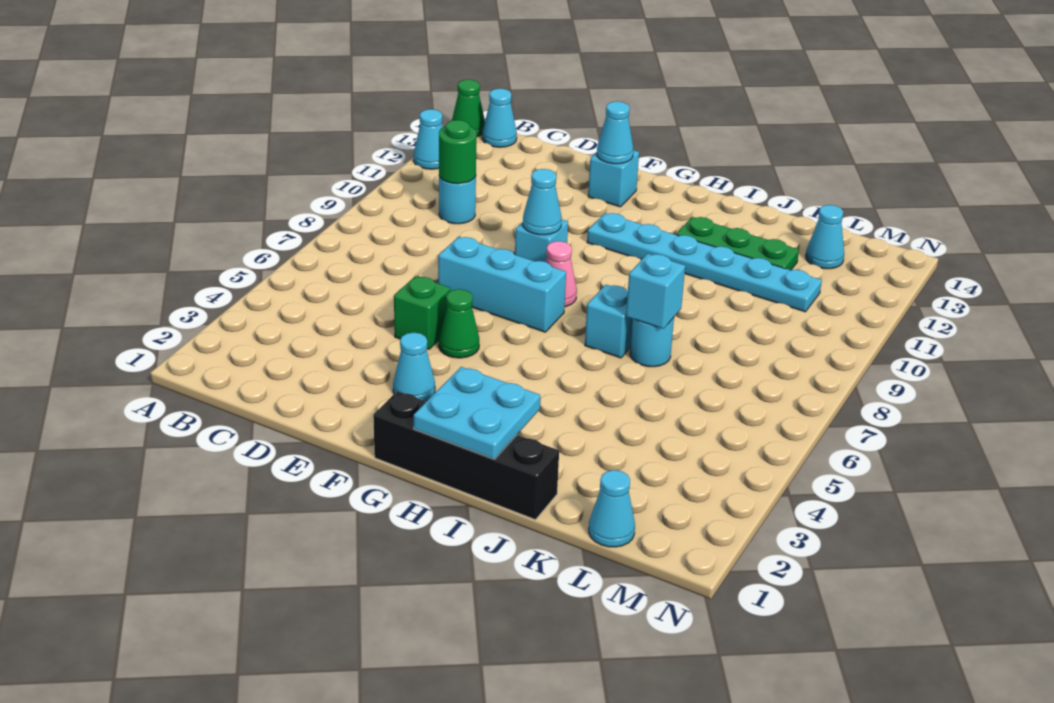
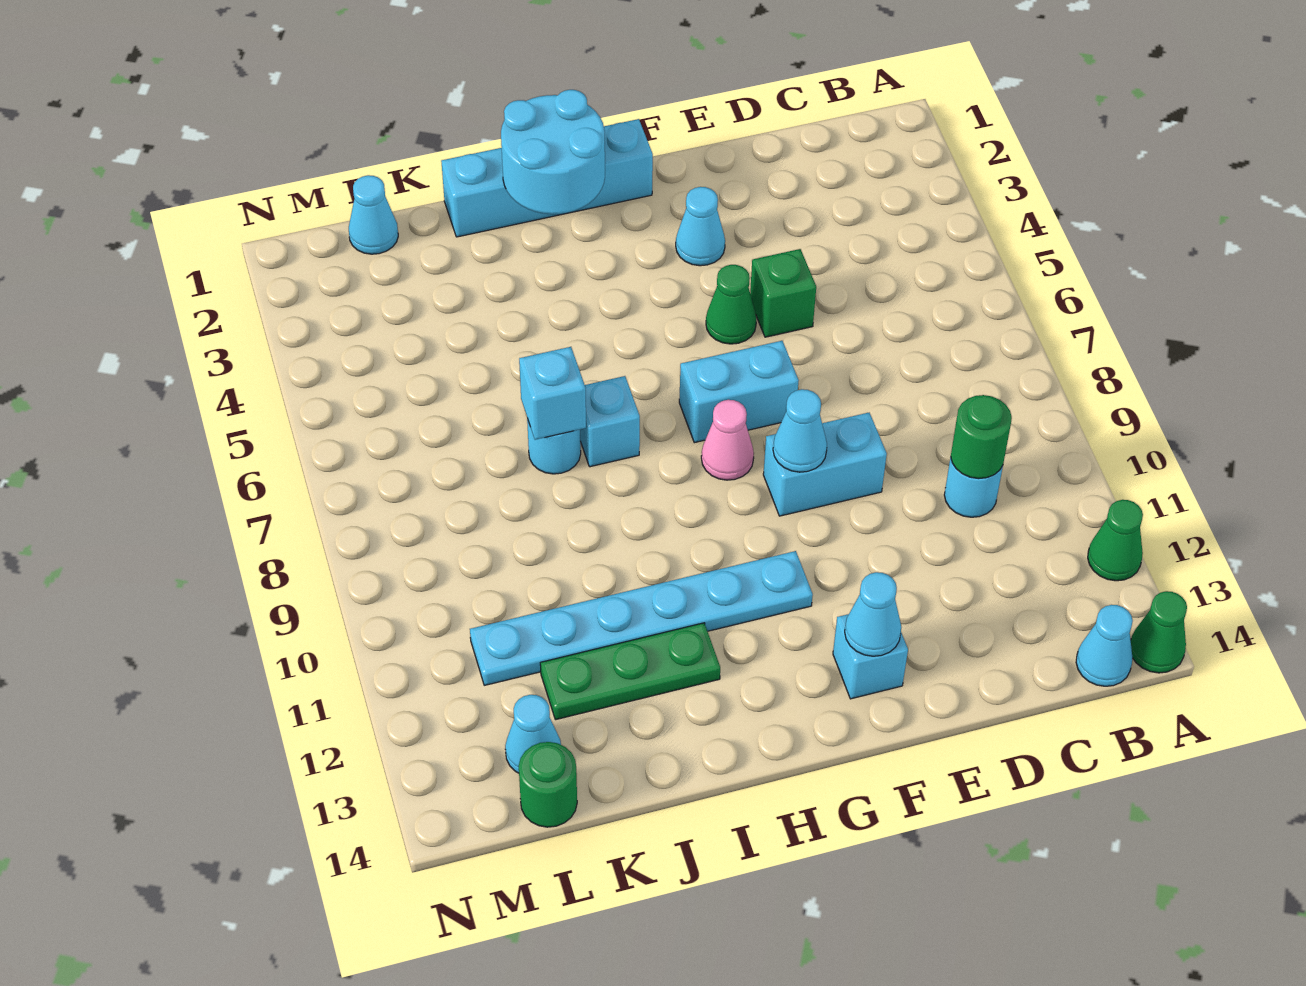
cyan cone A12 level 1 -> green cone A12 level 1
cyan brick E7:G7 level 1 -> cyan brick F7:G7 level 1
cyan brick F9 level 1 -> cyan brick E9:F9 level 1
black brick G1:J1 level 1 -> cyan brick G1:J1 level 1
cyan plate H1:I2 level 2 -> cyan round brick H1:I2 level 2
none -> green round brick L14 level 1

